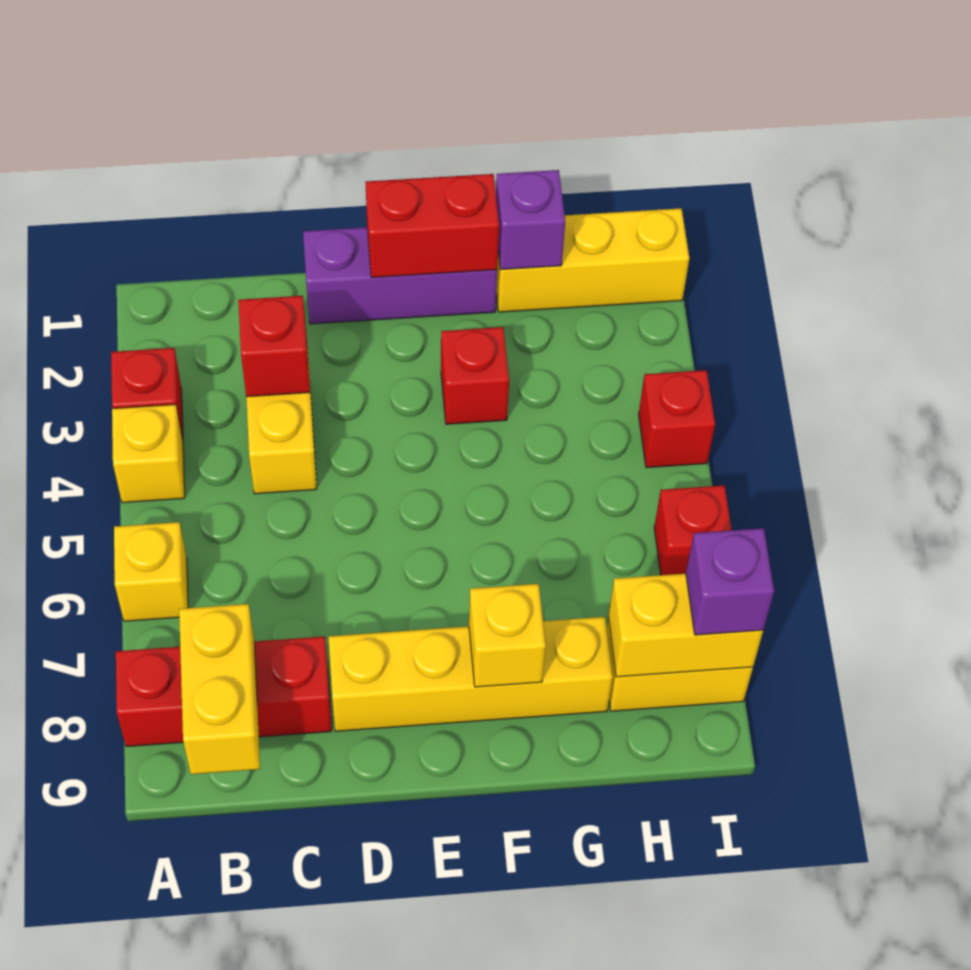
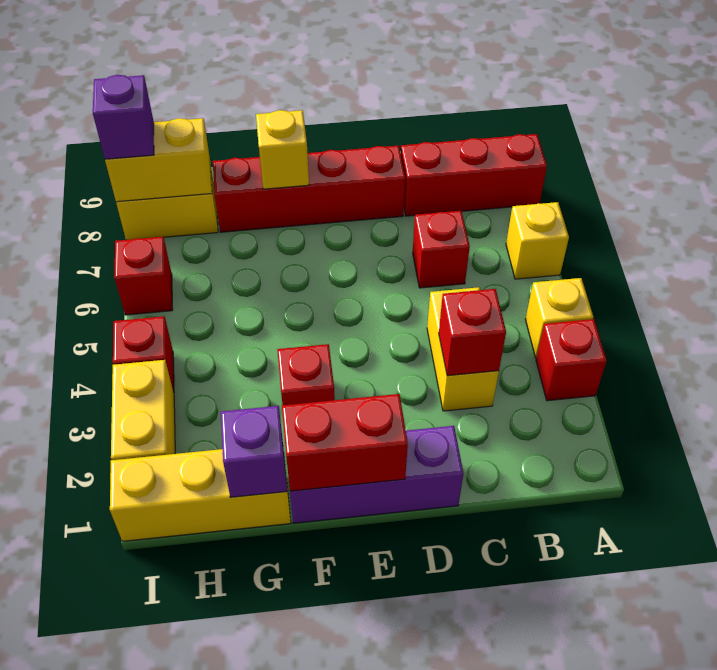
yellow brick B8:B9 level 2 -> yellow brick I2:I3 level 1
none -> red brick C6 level 1
yellow brick D8:G8 level 1 -> red brick D8:G8 level 1

